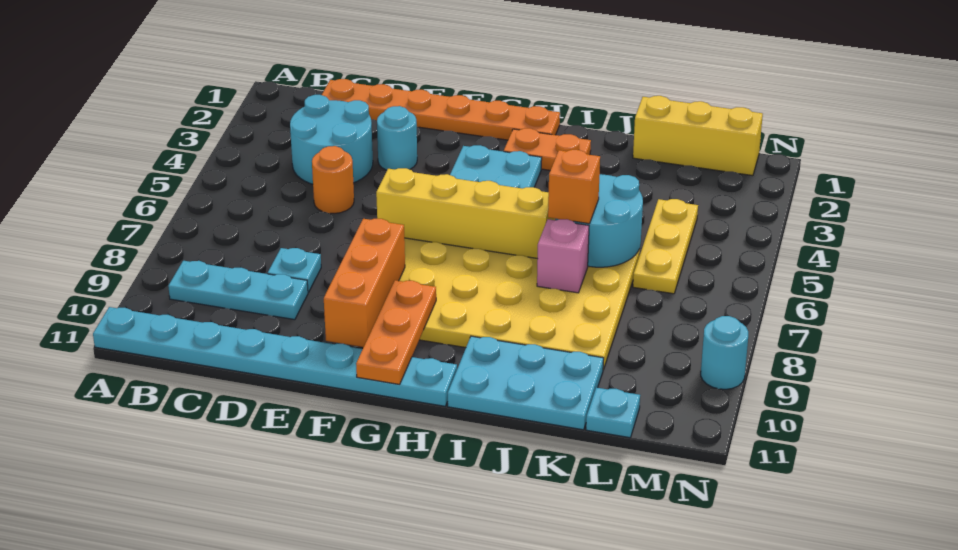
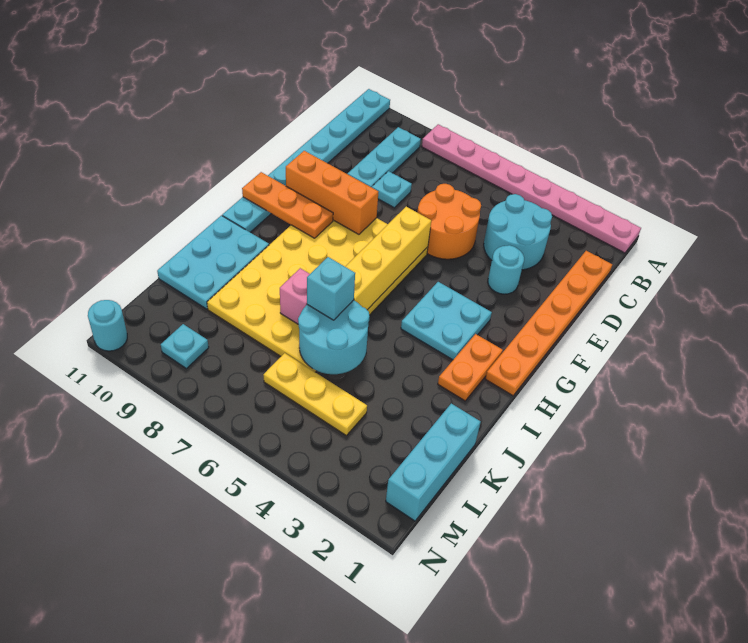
none -> pink plate A1:A8 level 1
orange round brick D5 level 1 -> orange round brick D5:E6 level 1
orange brick J6 level 3 -> cyan brick J6 level 3
yellow brick K1:M1 level 1 -> cyan brick K1:M1 level 1
cyan plate L11 level 1 -> cyan plate M9 level 1
cyan round brick N9 level 1 -> cyan round brick N11 level 1

